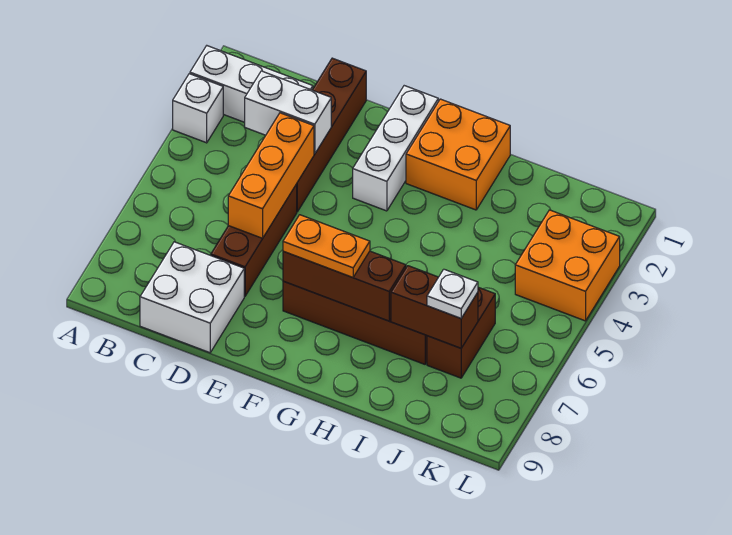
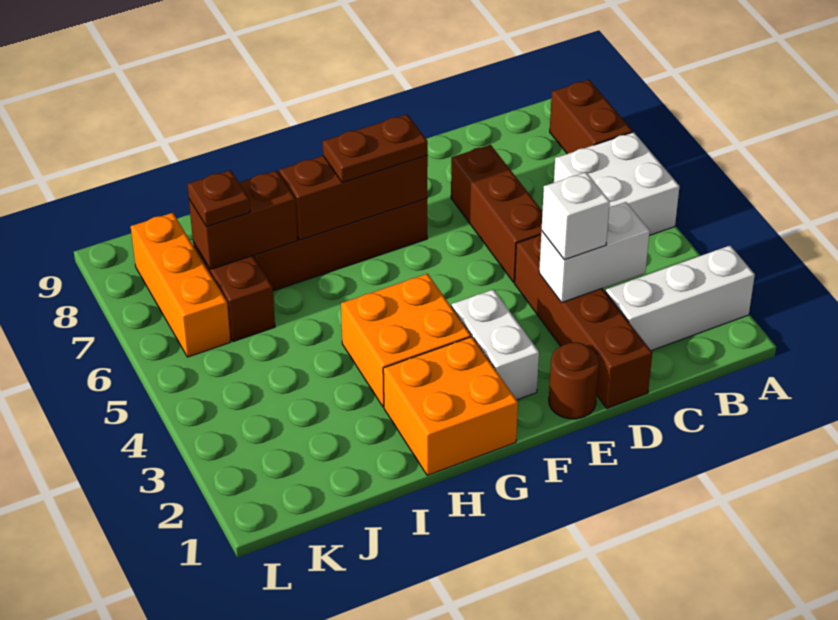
white brick A3 level 1 -> white brick D3 level 3
none -> brown brick A7:A8 level 1
white brick C8:D9 level 1 -> white brick A5:B6 level 1
orange brick D4:D6 level 2 -> orange brick K6:K8 level 1
none -> brown round brick E1 level 1
white brick F1:F3 level 1 -> white brick F2:F3 level 1
orange plate F7:G7 level 3 -> brown plate F7:G7 level 3
white plate J7 level 3 -> brown plate J7 level 3
orange brick K3:L4 level 1 -> orange brick G3:H4 level 1

